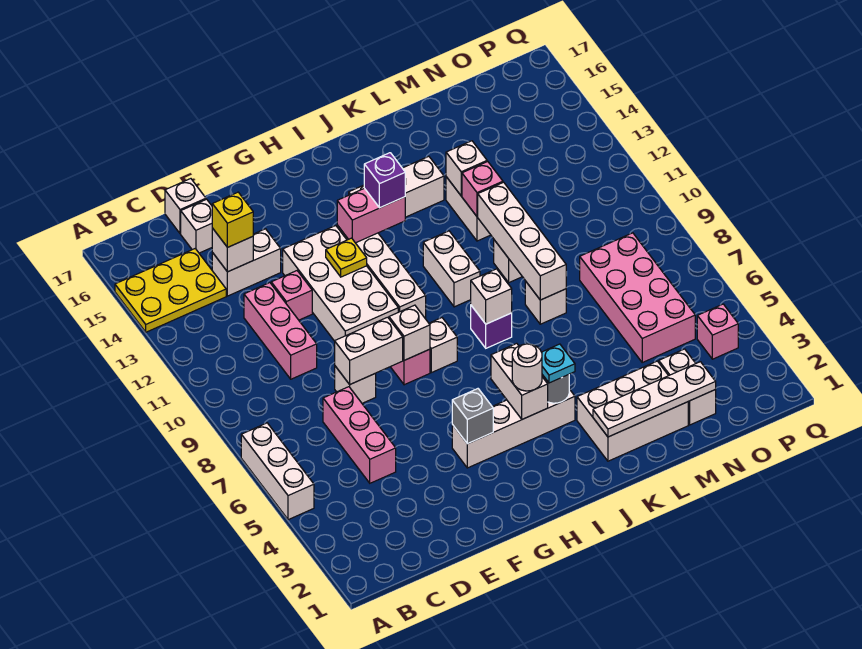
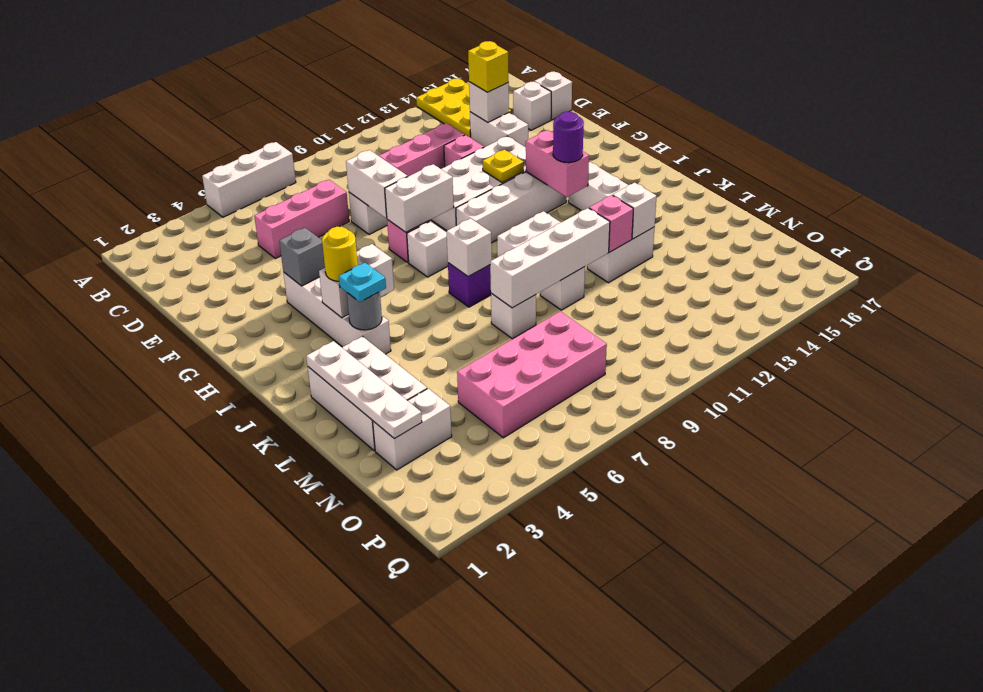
white brick G8 level 2 -> white brick G8:G9 level 2
white round brick I4 level 3 -> yellow round brick I4 level 3
purple brick I13 level 3 -> purple round brick I13 level 3
pink brick P4 level 1 -> none

